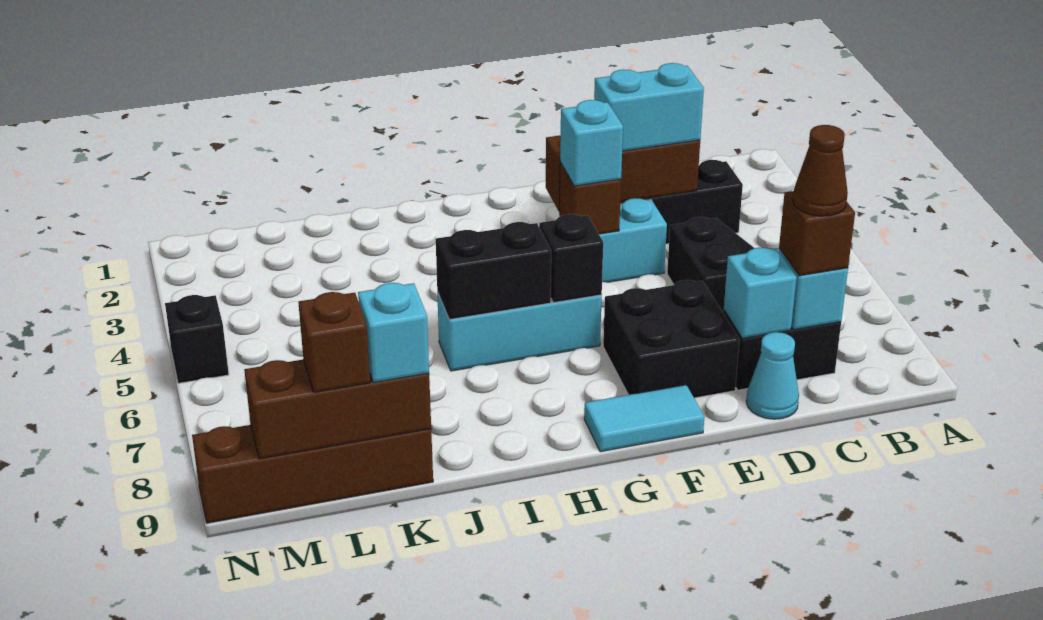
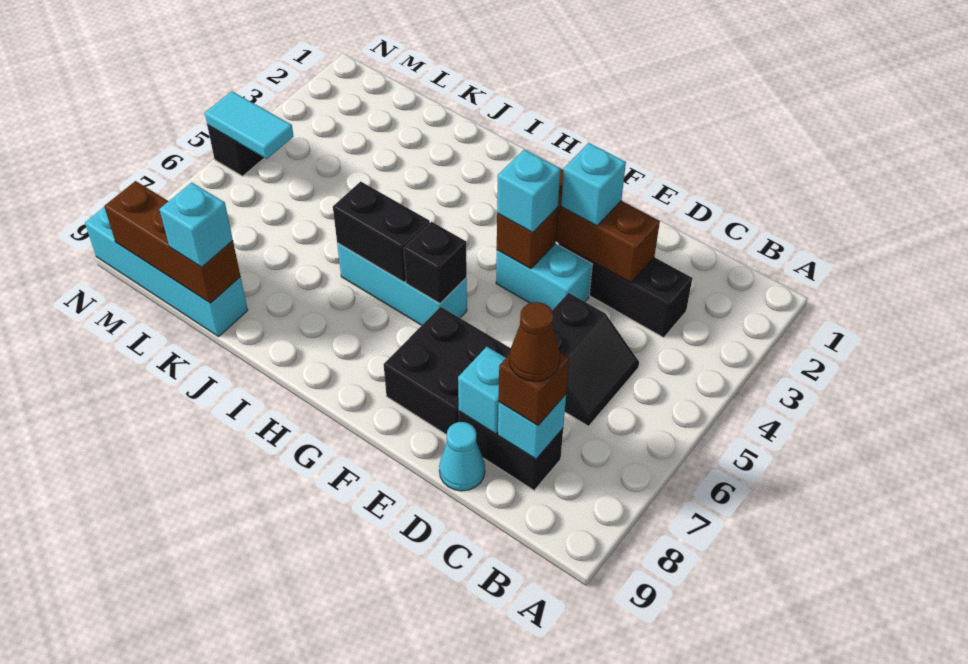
cyan brick D3:E3 level 3 -> cyan brick E3 level 3
cyan tile F9:G9 level 1 -> cyan tile M5:N5 level 2
brown brick K9:N9 level 1 -> cyan brick K9:N9 level 1
brown brick L9 level 3 -> none

